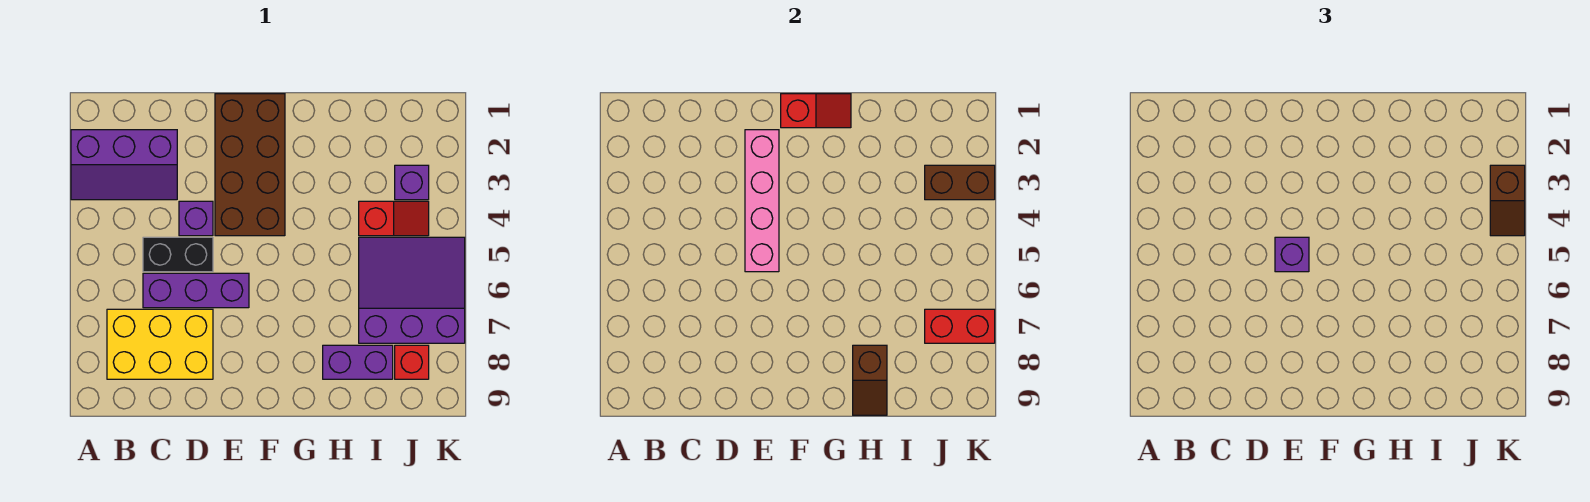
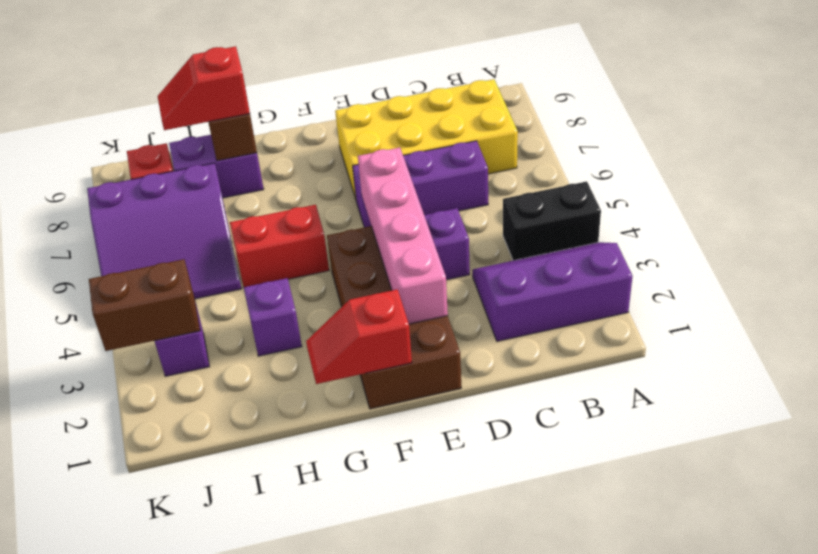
yellow brick B7:D8 level 1 -> yellow brick B7:E8 level 1
black brick C5:D5 level 1 -> black brick A4:B4 level 1
purple brick E5 level 3 -> purple brick H3 level 1
red slope I4:J4 level 1 top I -> red slope H8:I8 level 3 top H
red brick J7:K7 level 2 -> red brick G5:H5 level 1
brown slope K3:K4 level 3 top 3 -> none

